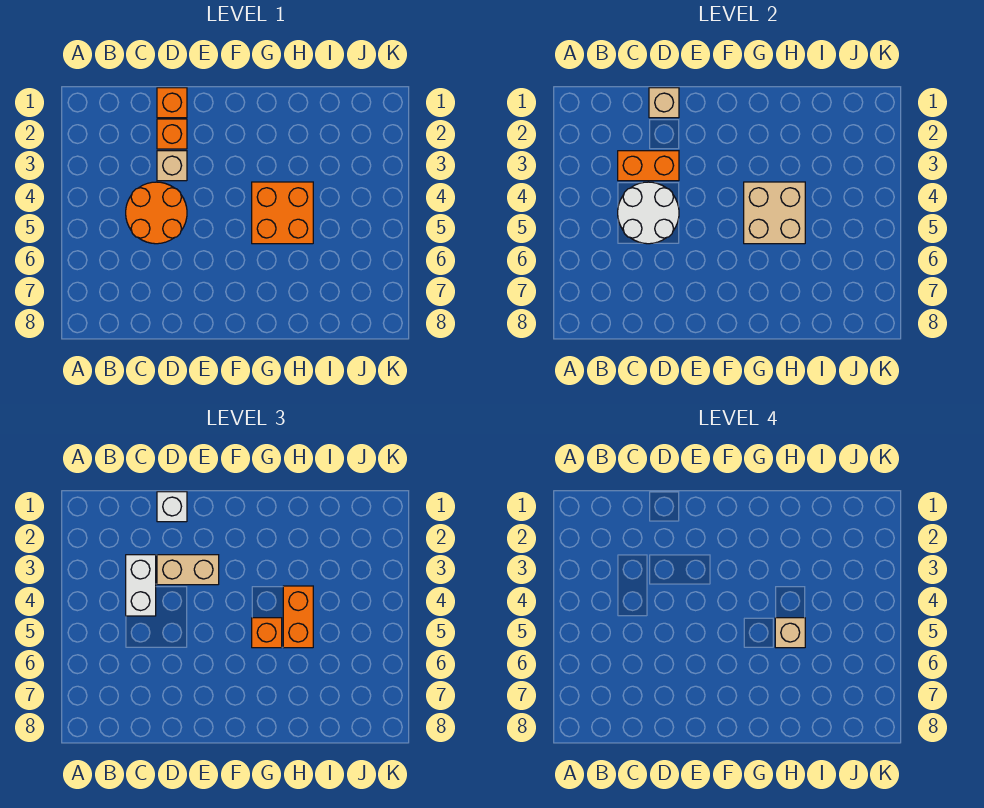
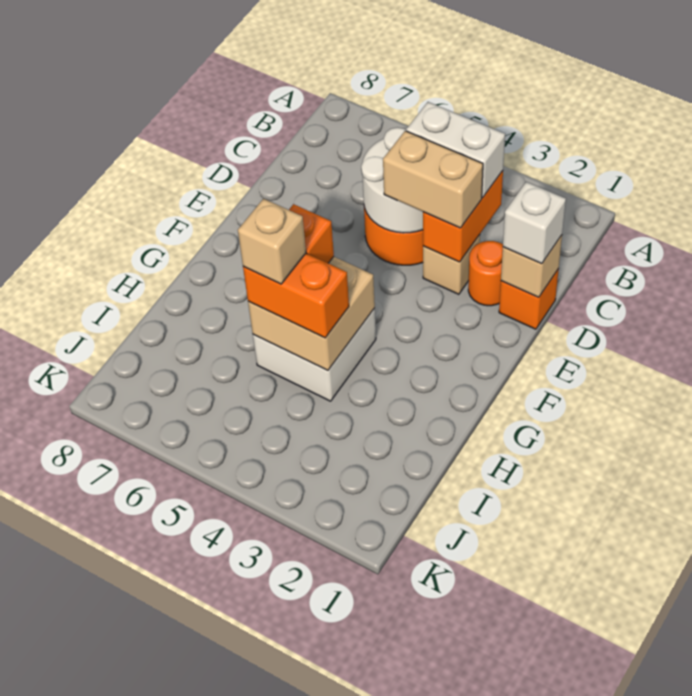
orange brick D2 level 1 -> orange round brick D2 level 1
tan brick D3:E3 level 3 -> tan brick D3:D4 level 3
orange brick G4:H5 level 1 -> white brick G4:H5 level 1

